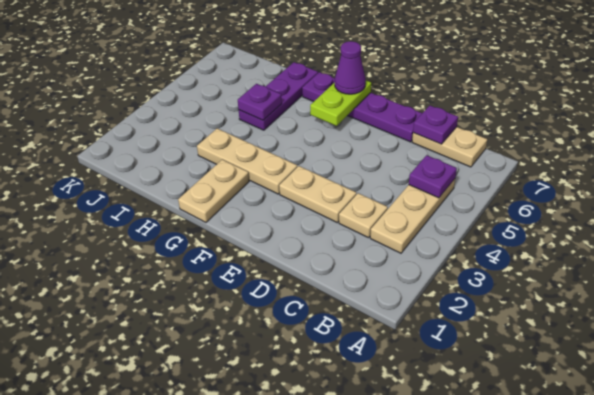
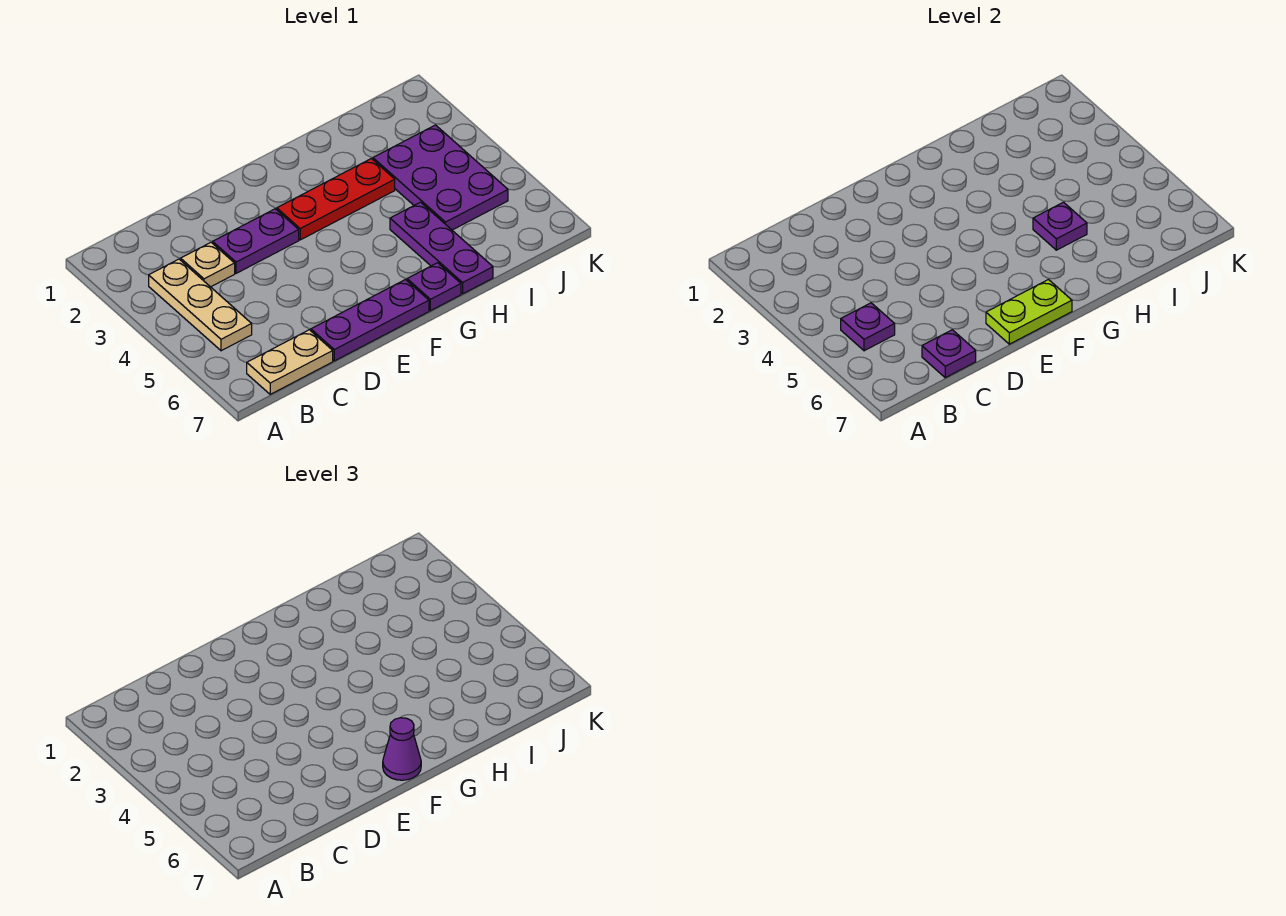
tan plate D3:E3 level 1 -> purple plate D3:E3 level 1
tan plate F3:H3 level 1 -> red plate F3:H3 level 1
lime plate F6:F7 level 2 -> lime plate E7:F7 level 2
tan plate G1:G2 level 1 -> none
none -> purple plate I3:J5 level 1

